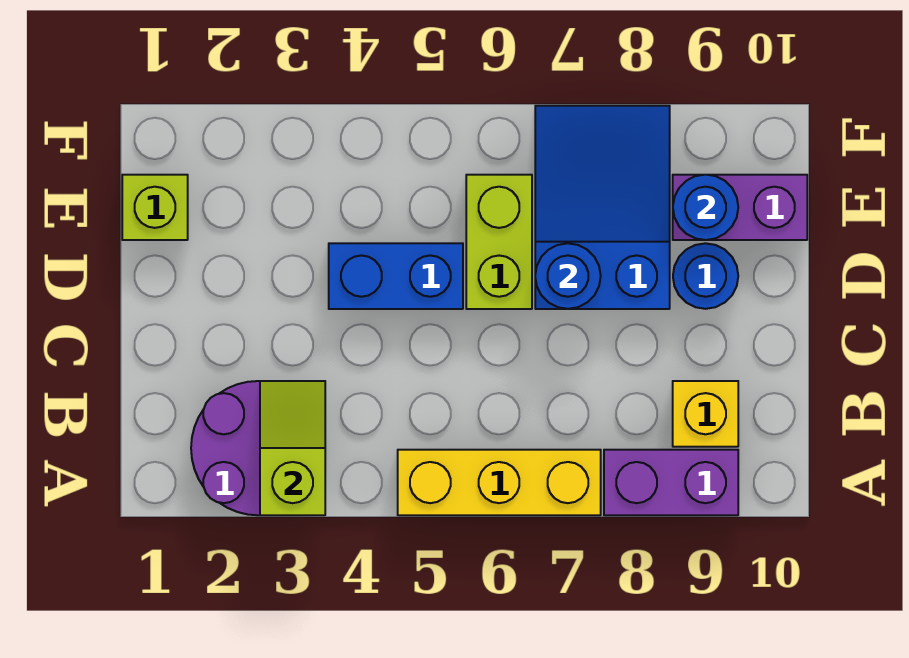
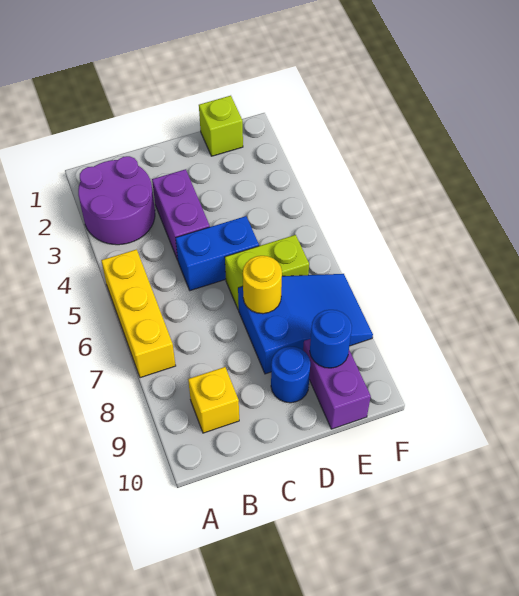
lime slope A3:B3 level 2 top A -> none
purple brick A8:A9 level 1 -> purple brick C3:C4 level 1
blue brick D4:D5 level 1 -> blue brick C5:D5 level 1
blue round brick D7 level 2 -> yellow round brick D7 level 2

